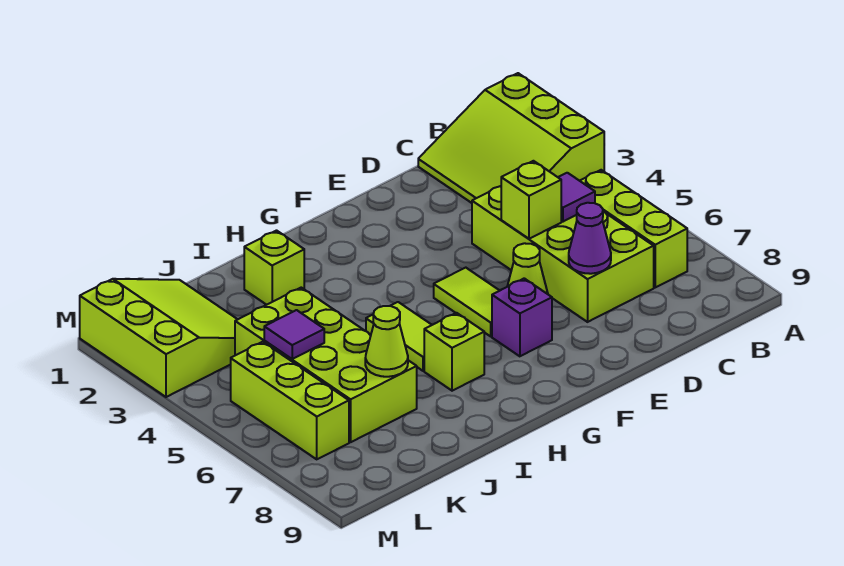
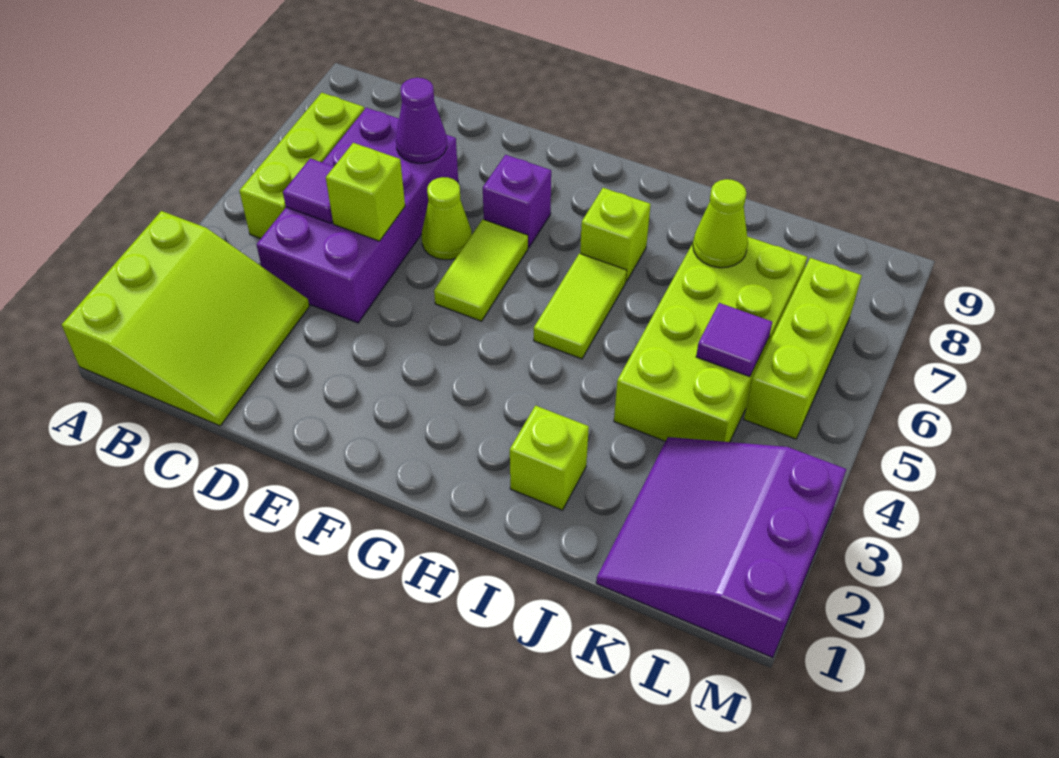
lime brick C4:D7 level 1 -> purple brick C4:D7 level 1
lime slope K1:M3 level 1 top M -> purple slope K1:M3 level 1 top M

